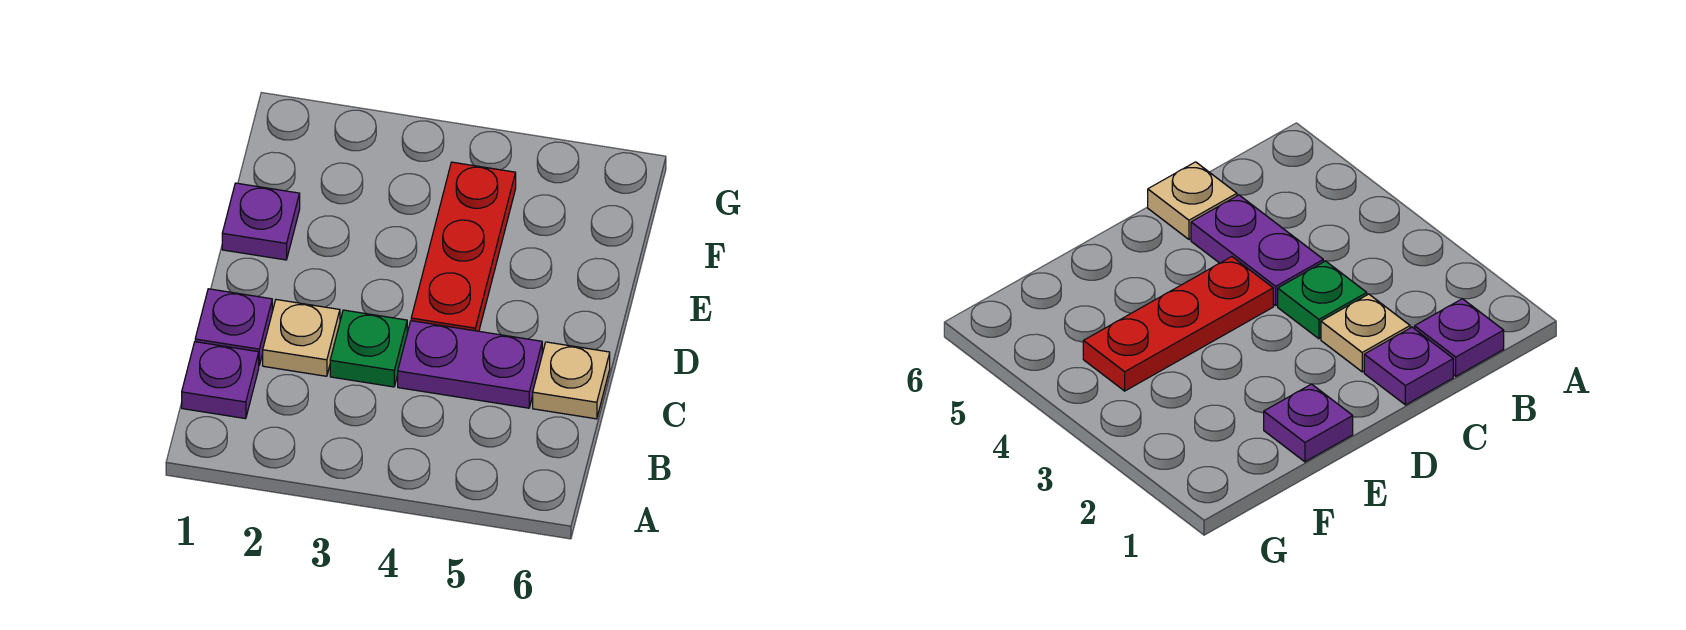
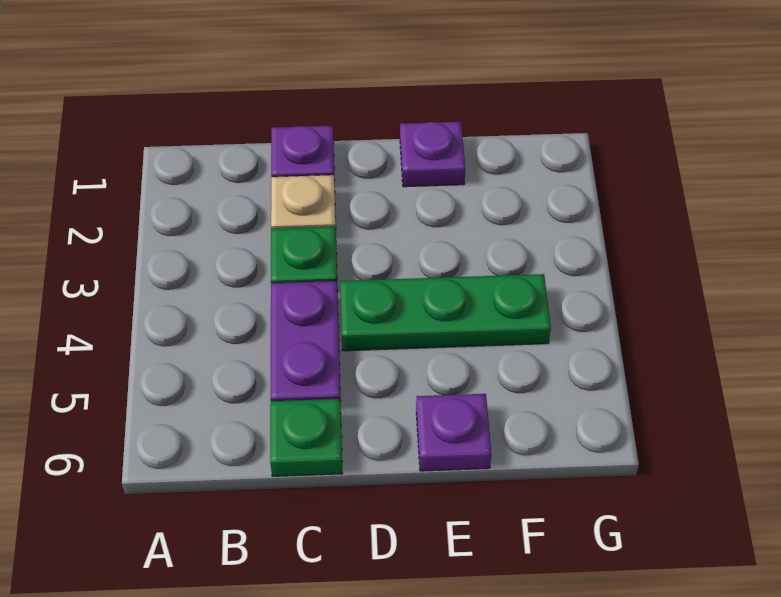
purple plate B1 level 1 -> purple plate E6 level 1
tan plate C6 level 1 -> green plate C6 level 1
red plate D4:F4 level 1 -> green plate D4:F4 level 1

